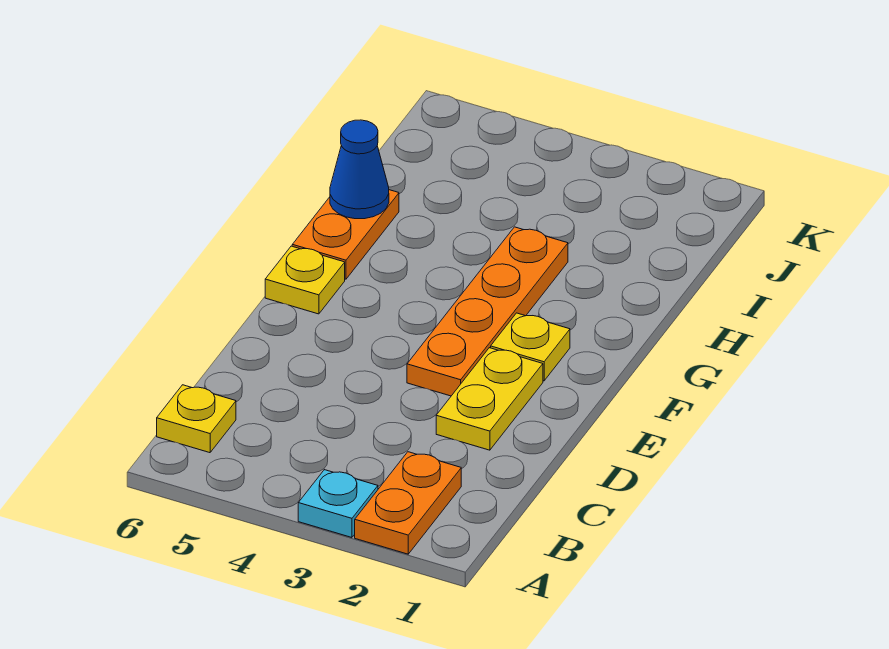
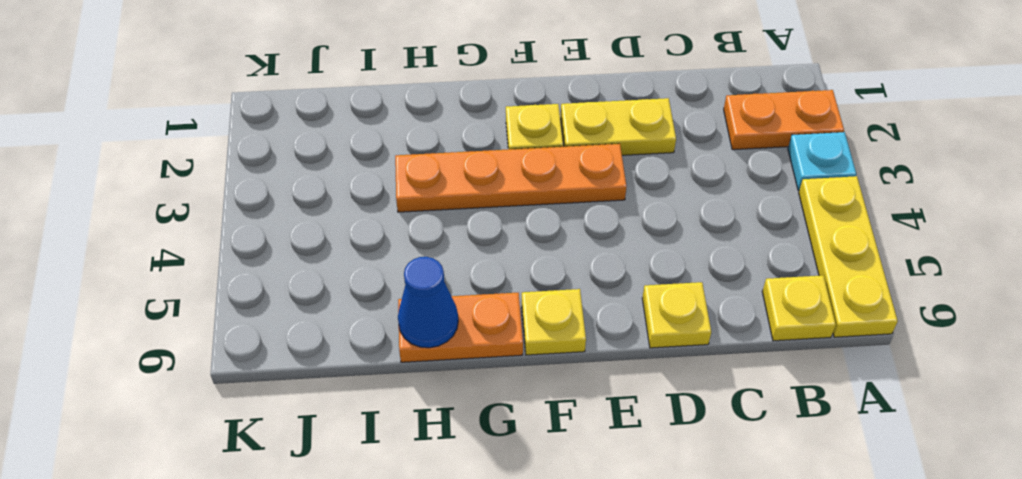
none -> yellow plate A4:A6 level 1
none -> yellow plate D6 level 1

